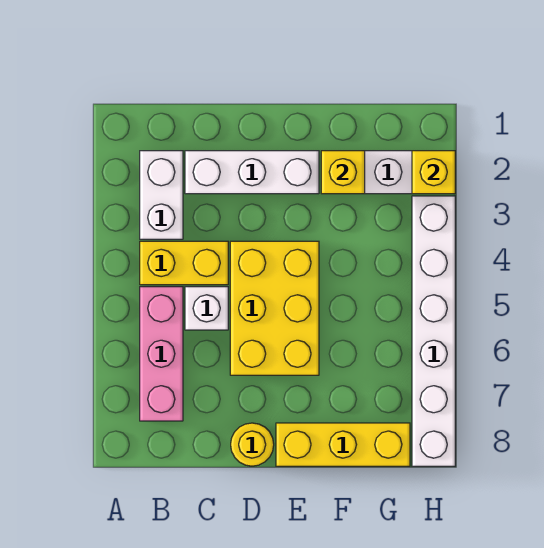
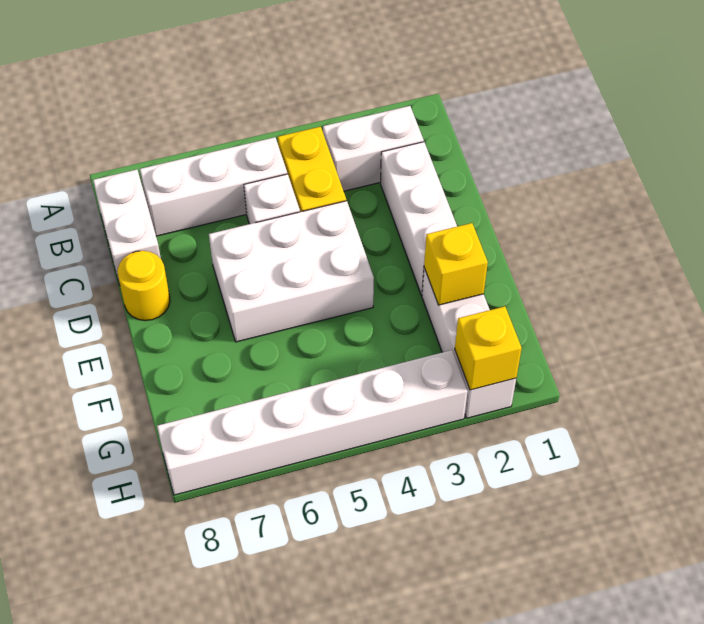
pink brick B5:B7 level 1 -> white brick B5:B7 level 1
none -> white brick B8:C8 level 1
yellow brick D4:E6 level 1 -> white brick D4:E6 level 1
yellow brick E8:G8 level 1 -> none

